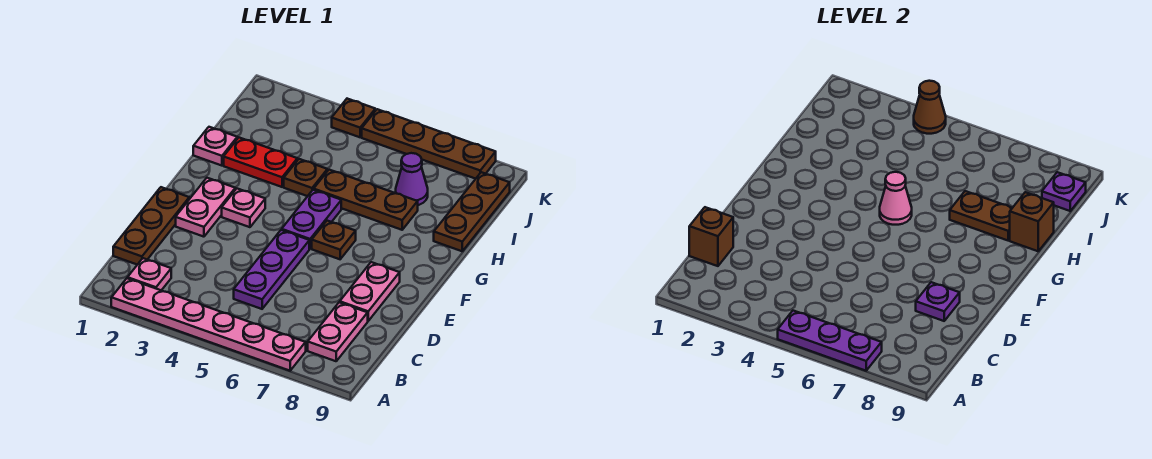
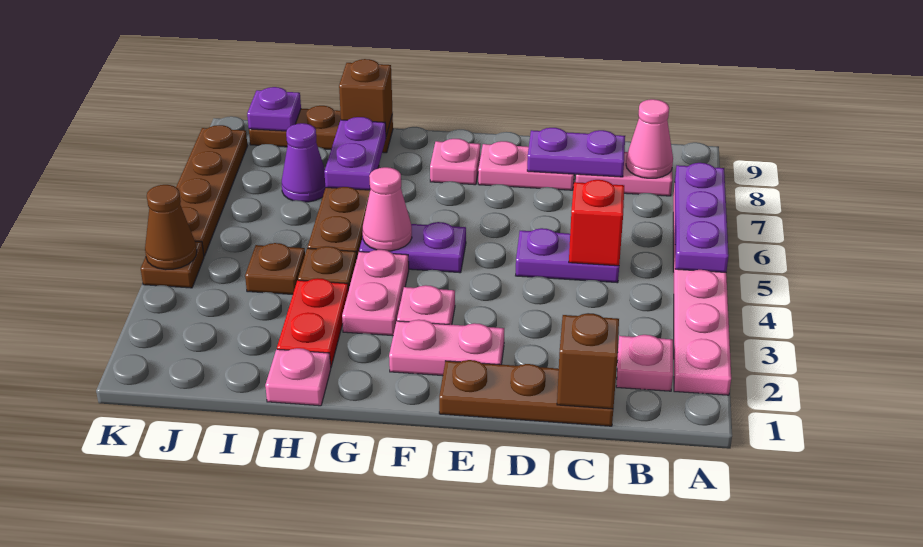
none -> pink cone B8 level 2
purple plate C5:E5 level 1 -> purple plate C5:D5 level 1
none -> red brick C5 level 2
purple plate D8 level 2 -> purple plate C8:D8 level 2
brown plate F6 level 1 -> brown plate I4 level 1
none -> pink plate F8 level 1
none -> pink plate G3:G4 level 1
brown plate H7:H8 level 2 -> purple plate H7:H8 level 2

